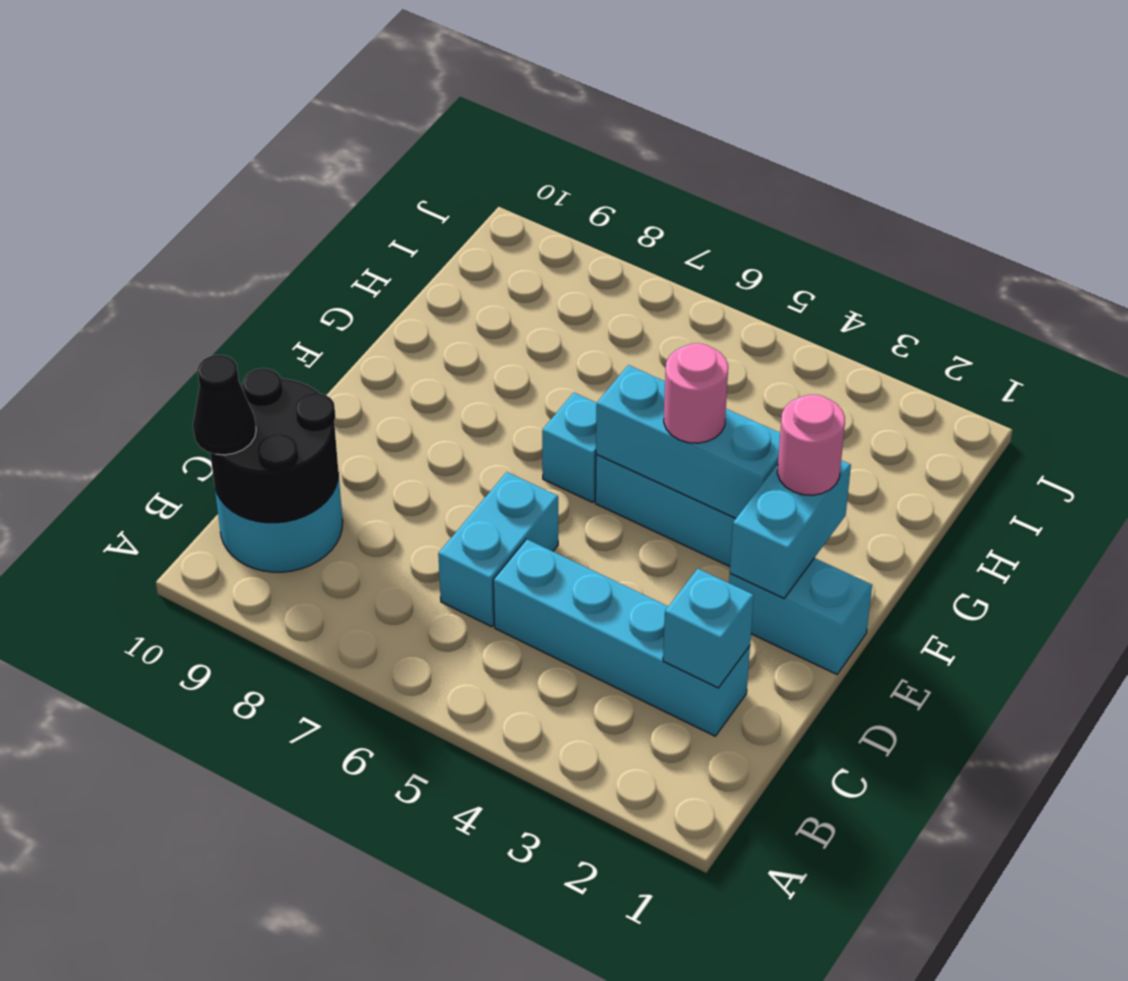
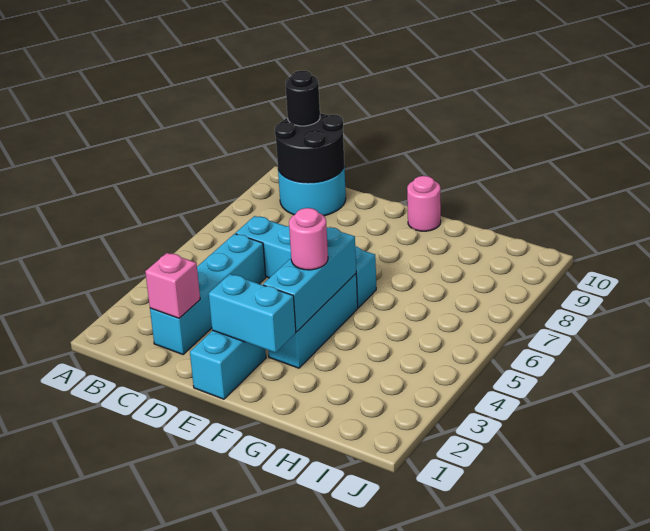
black cone B10 level 3 -> black round brick B10 level 3
cyan brick C2 level 2 -> pink brick C2 level 2
pink round brick F2 level 3 -> pink round brick F10 level 1

